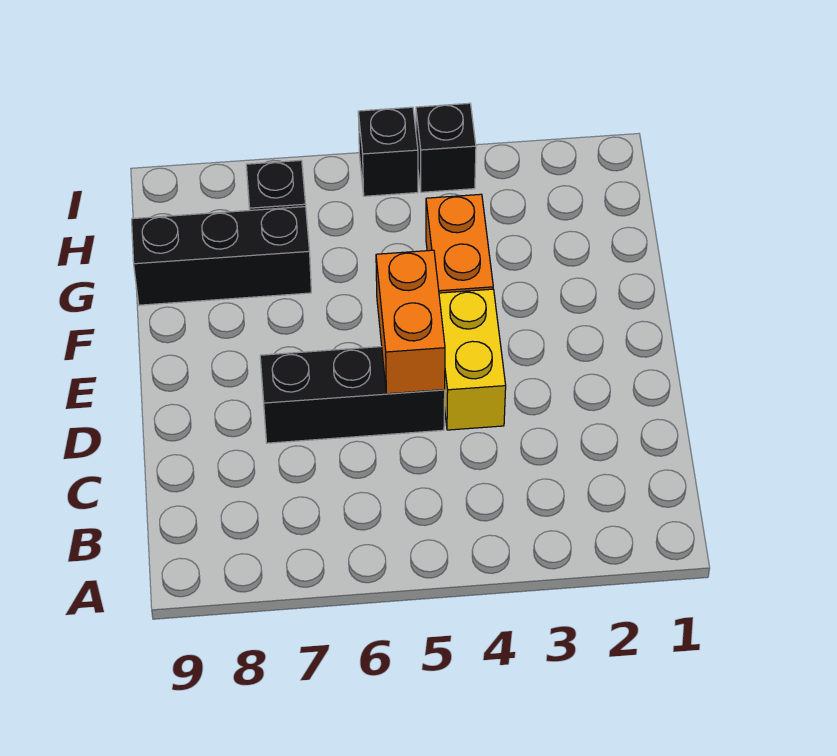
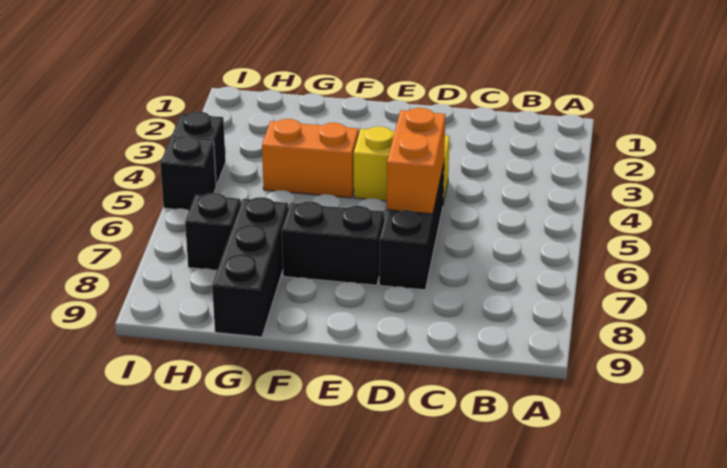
orange brick D5:E5 level 2 -> orange brick D5:D6 level 2
none -> black brick E7:F7 level 1

